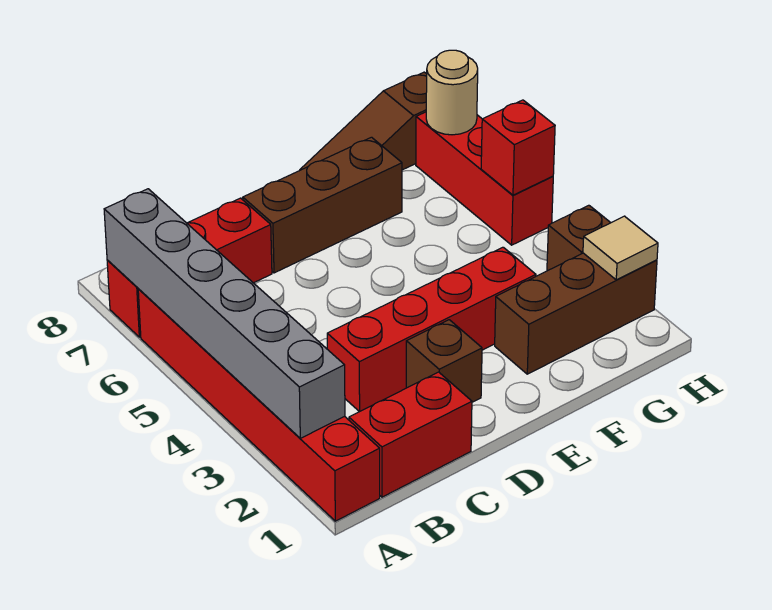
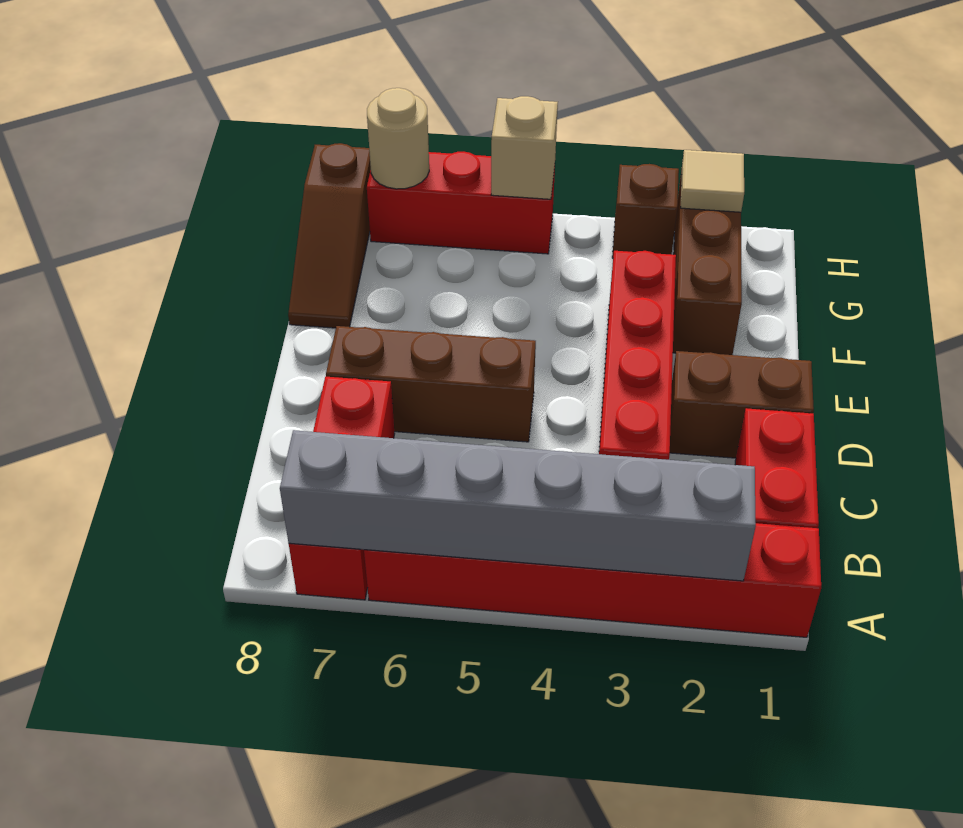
brown brick D2 level 1 -> brown brick D1:D2 level 1
brown brick D7:F7 level 1 -> brown brick D5:D7 level 1
red brick H5 level 2 -> tan brick H5 level 2

